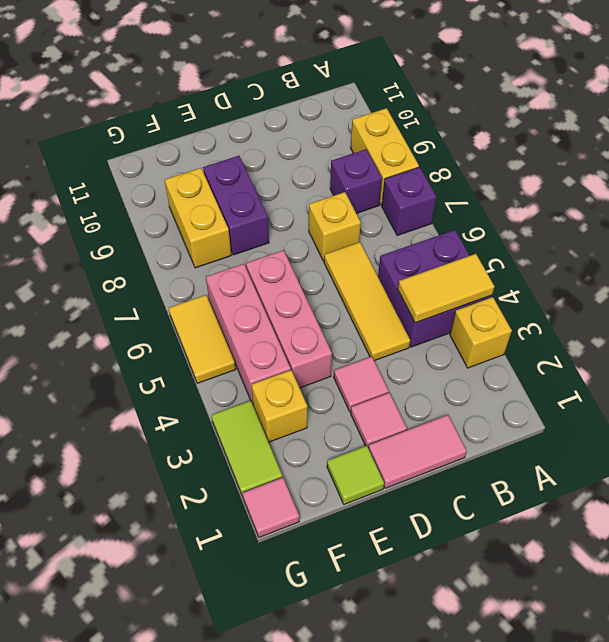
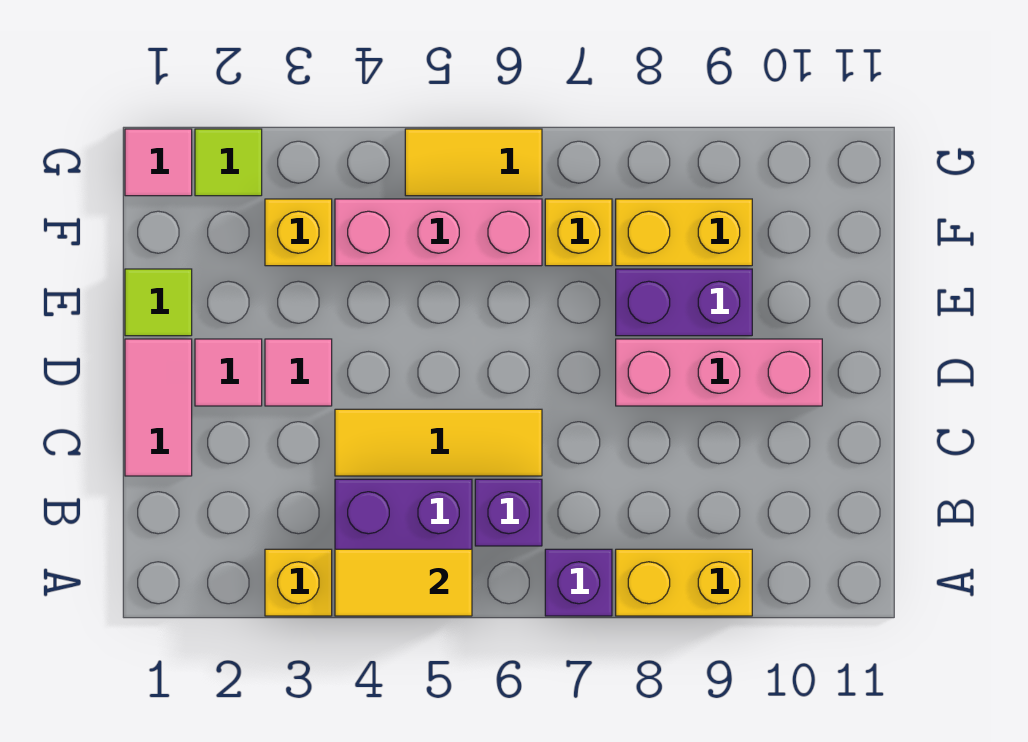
yellow tile A4:B4 level 2 -> yellow tile A4:A5 level 2
purple brick B8 level 1 -> purple brick B6 level 1
yellow brick C7 level 1 -> yellow brick F7 level 1
pink brick E4:E6 level 1 -> pink brick D8:D10 level 1
lime tile G2:G3 level 1 -> lime tile G2 level 1

